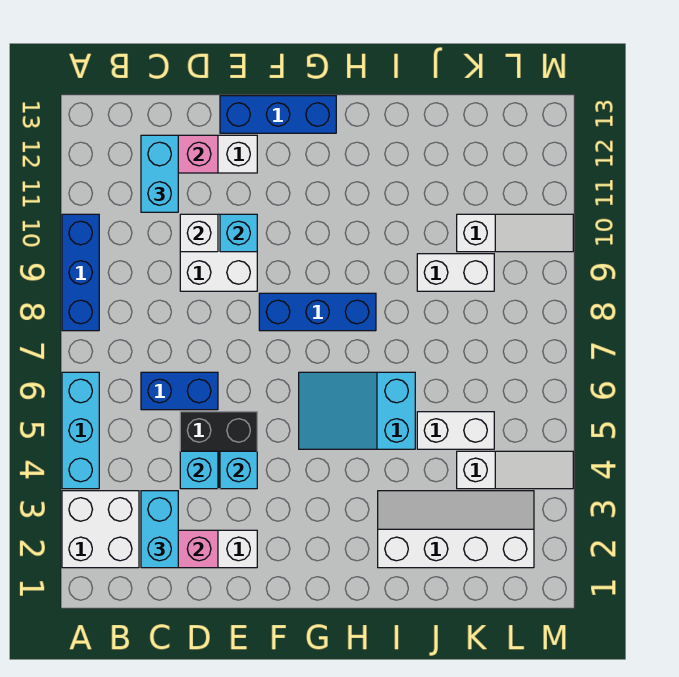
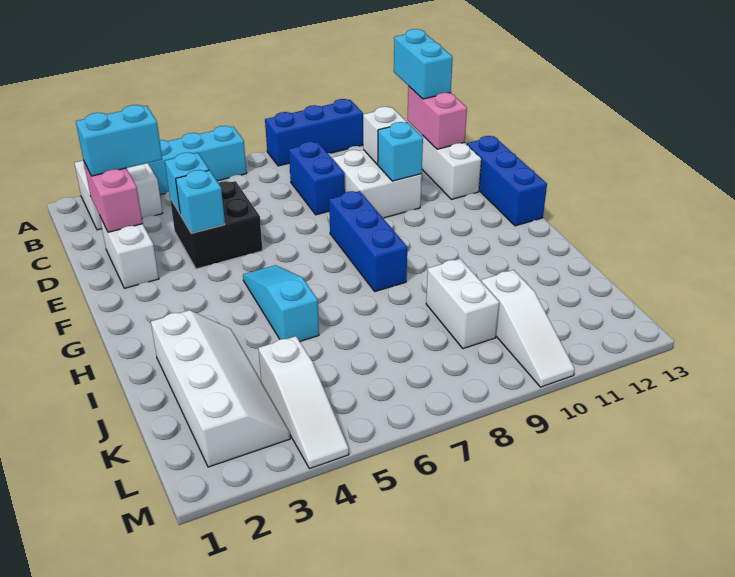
blue brick C6:D6 level 1 -> blue brick C8:D8 level 1
cyan brick C11:C12 level 3 -> cyan brick B12:C12 level 3
cyan slope G5:I6 level 1 top I -> cyan slope G5:I5 level 1 top I
white brick J5:K5 level 1 -> none

